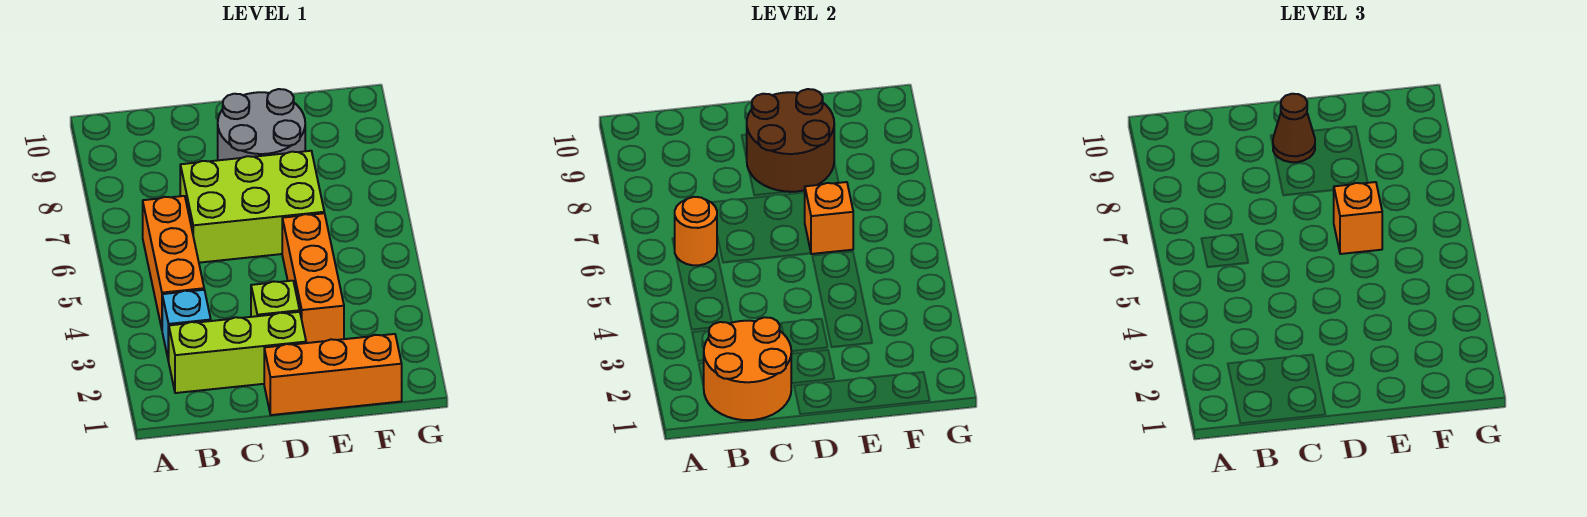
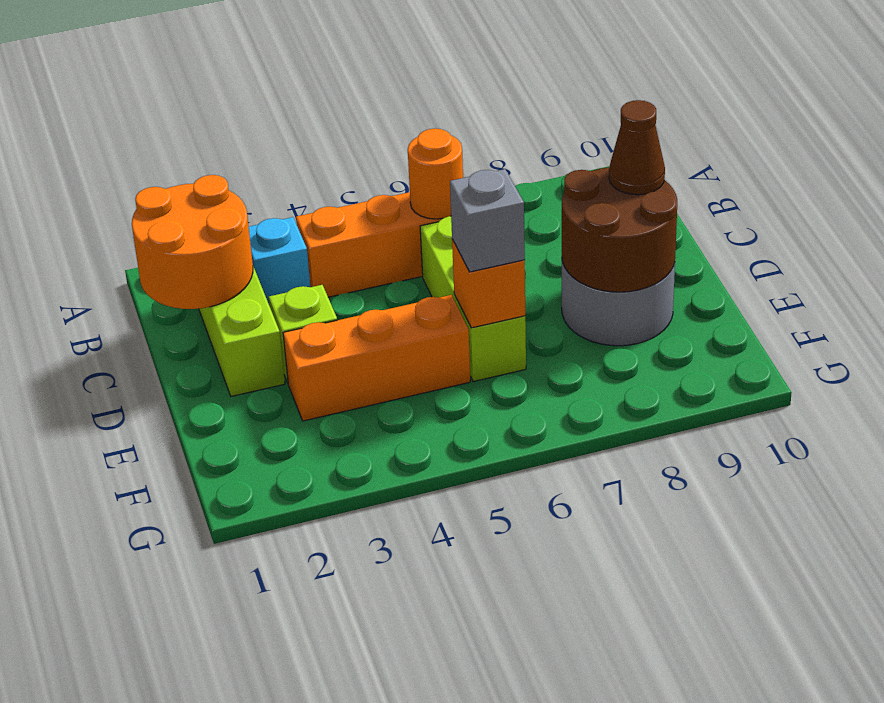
lime brick C6:E7 level 1 -> lime brick C6:E6 level 1
orange brick D1:F1 level 1 -> none
orange brick E6 level 3 -> grey brick E6 level 3

